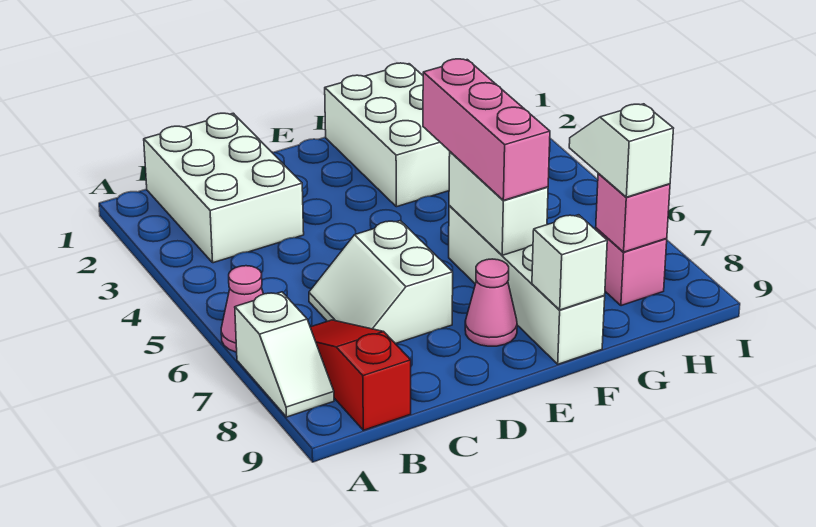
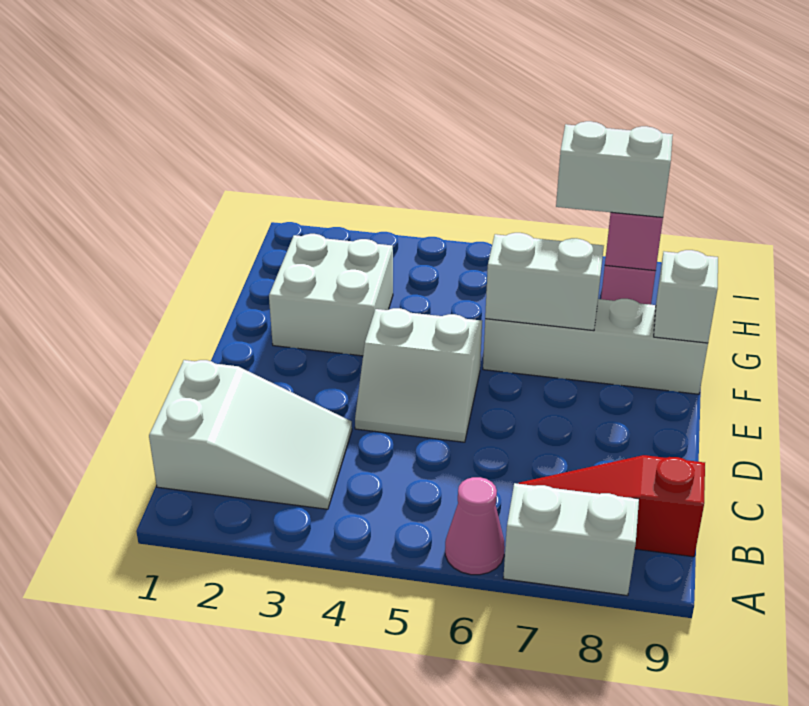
white slope A7:A8 level 1 top 7 -> white brick A7:A8 level 1
white brick B1:C3 level 1 -> white slope B1:C3 level 1 top 1
white slope C6:D7 level 1 top D -> white slope D4:E5 level 1 top E
pink cone E8 level 1 -> none
white brick F1:G3 level 1 -> white brick F2:G3 level 1
pink brick F5:F7 level 3 -> none
white slope H7:H8 level 3 top 8 -> white brick H7:H8 level 3

